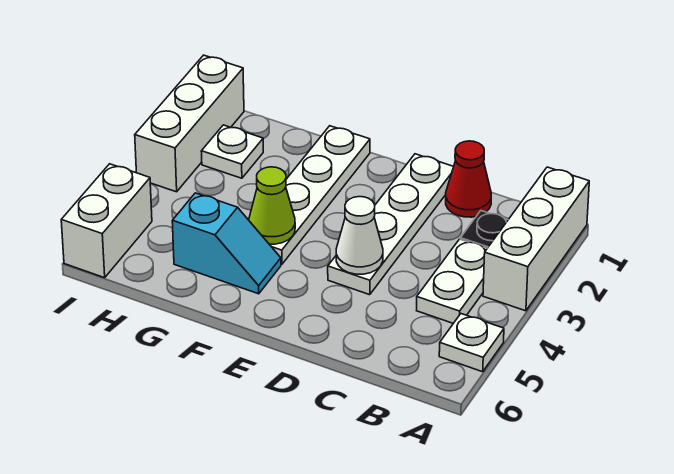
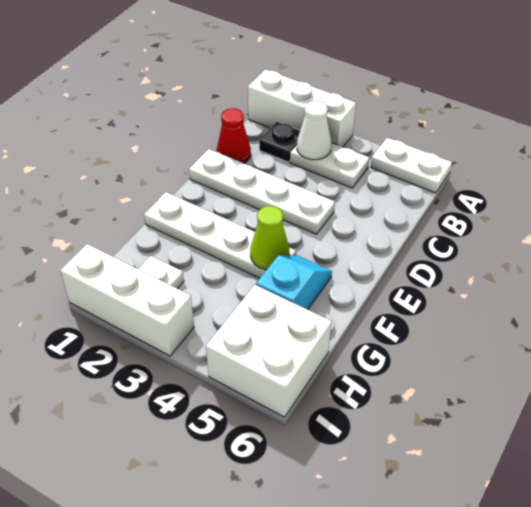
white plate A5 level 1 -> white plate A5:A6 level 1
white cone D4 level 2 -> white cone B3 level 2
white brick I5:I6 level 1 -> white brick H5:I6 level 1

